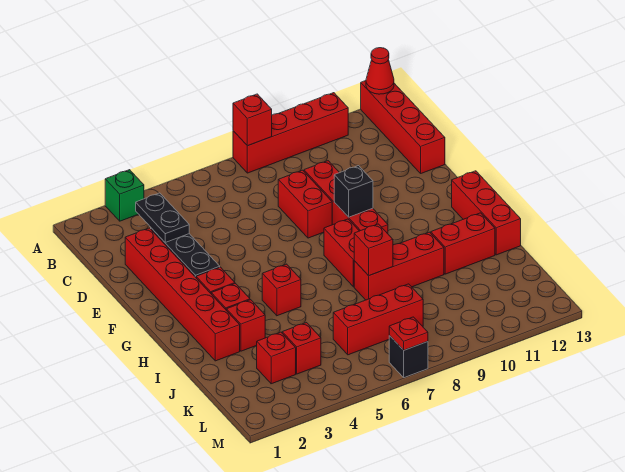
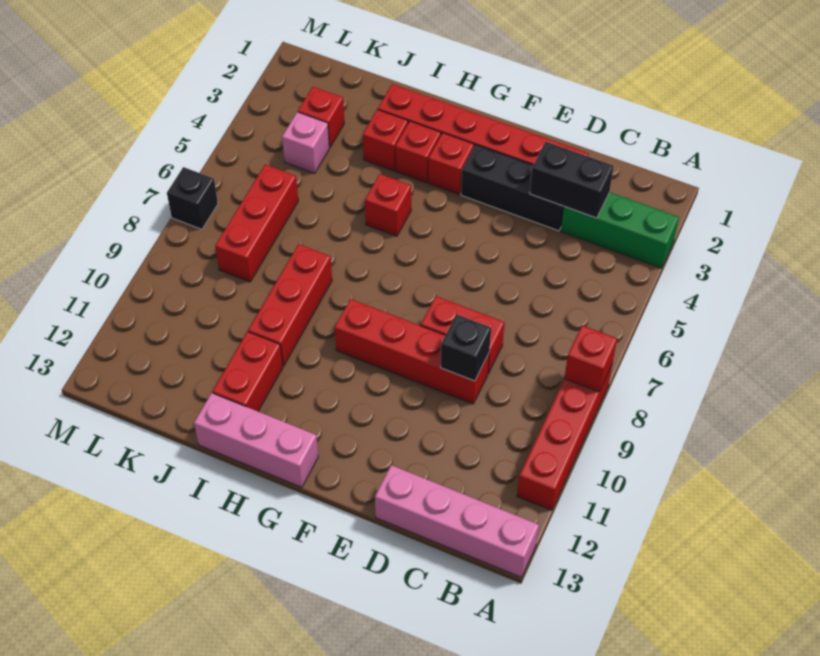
green brick A3 level 1 -> green brick A3:C3 level 1
red brick A13:D13 level 1 -> pink brick A13:D13 level 1
red cone A13 level 2 -> none
black plate C3:D3 level 2 -> black brick C3:D3 level 2
black brick F9 level 2 -> black brick D9 level 2
red brick G8:H8 level 1 -> none
red brick G13:I13 level 1 -> pink brick G13:I13 level 1
red brick I8 level 2 -> none
red brick K4 level 1 -> pink brick K4 level 1
red plate M7 level 2 -> none

